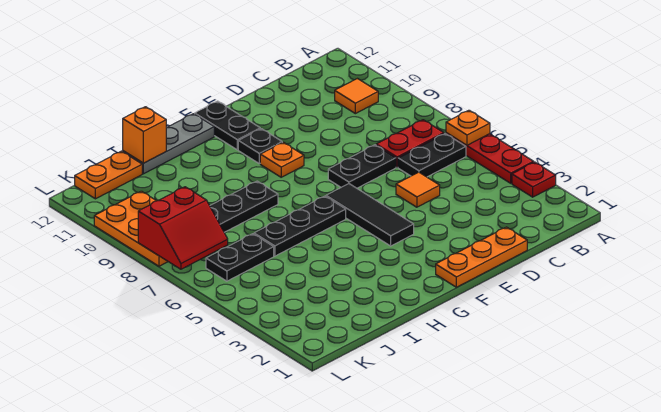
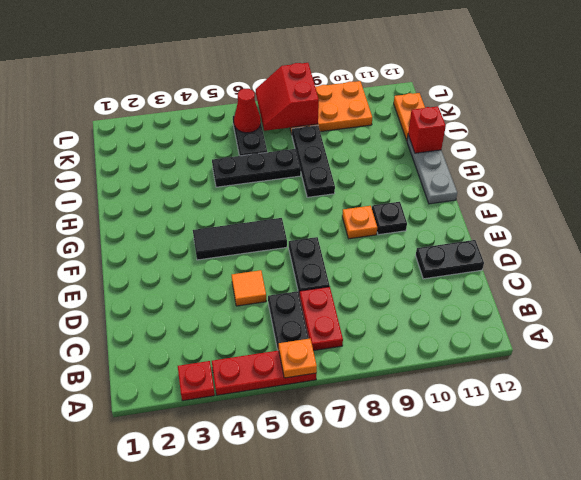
orange tile B10 level 1 -> none
orange plate D1:F1 level 1 -> none
black plate F11:F12 level 1 -> black plate D11:D12 level 1
black plate G6:I6 level 1 -> black plate I5:I7 level 1
orange brick I12 level 2 -> red brick I12 level 2
none -> red cone K6 level 2

